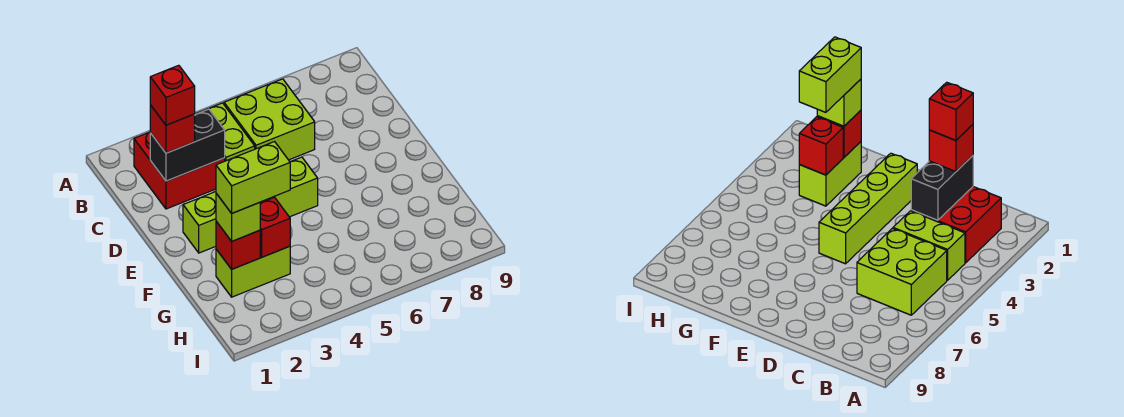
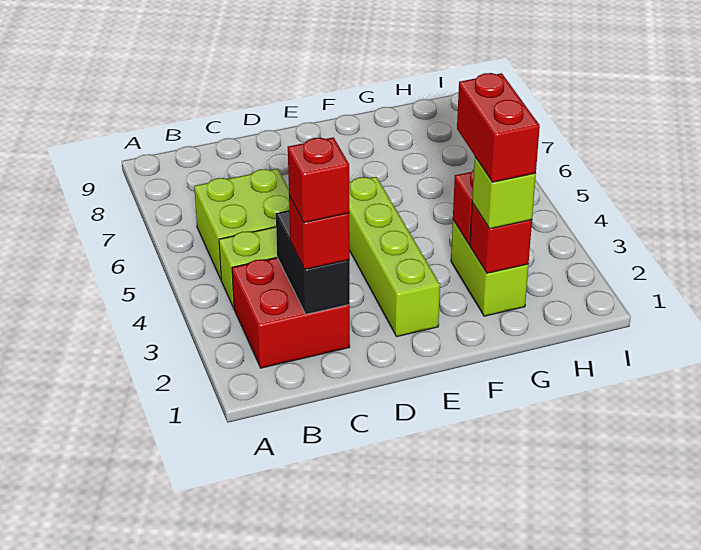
lime brick G2:G3 level 4 -> red brick G2:G3 level 4

